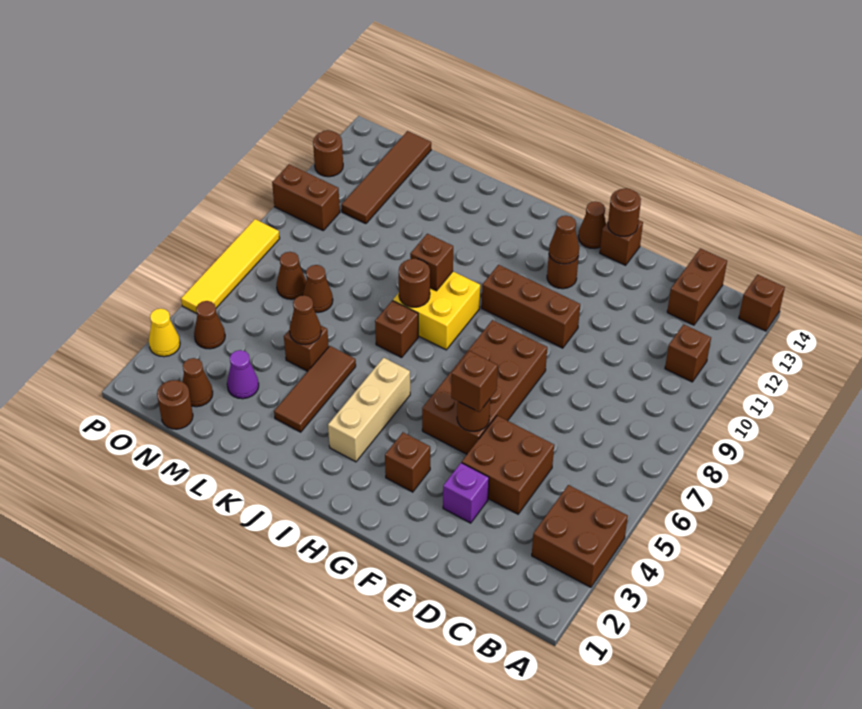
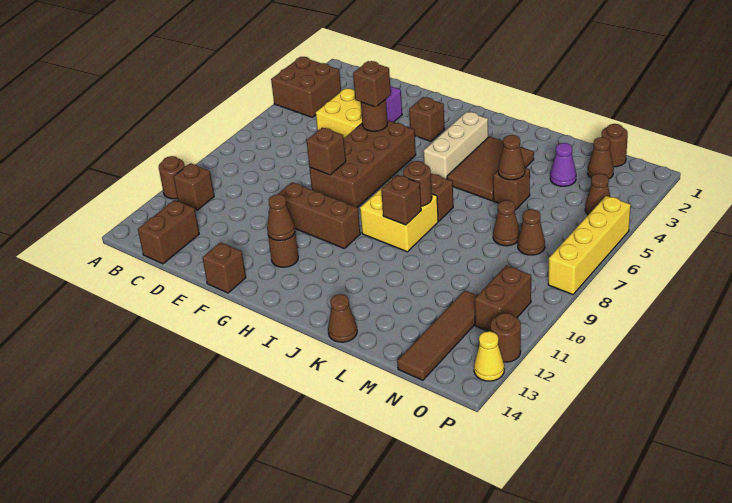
brown brick A14 level 1 -> brown brick F8 level 2
brown brick D4:E5 level 1 -> yellow brick D4:E5 level 1
brown round brick F14 level 2 -> brown round brick A11 level 1
brown cone G14 level 1 -> brown cone K14 level 1
brown tile K3:K5 level 1 -> brown tile J3:K5 level 1
brown brick O10:P10 level 1 -> brown brick O10:O11 level 1
yellow cone P3 level 1 -> yellow cone P13 level 1
yellow tile P5:P8 level 1 -> yellow brick P5:P8 level 1

